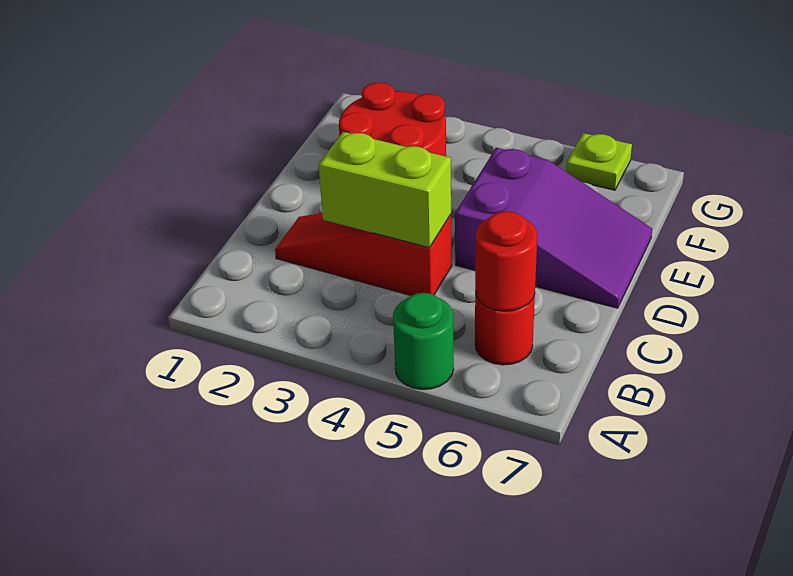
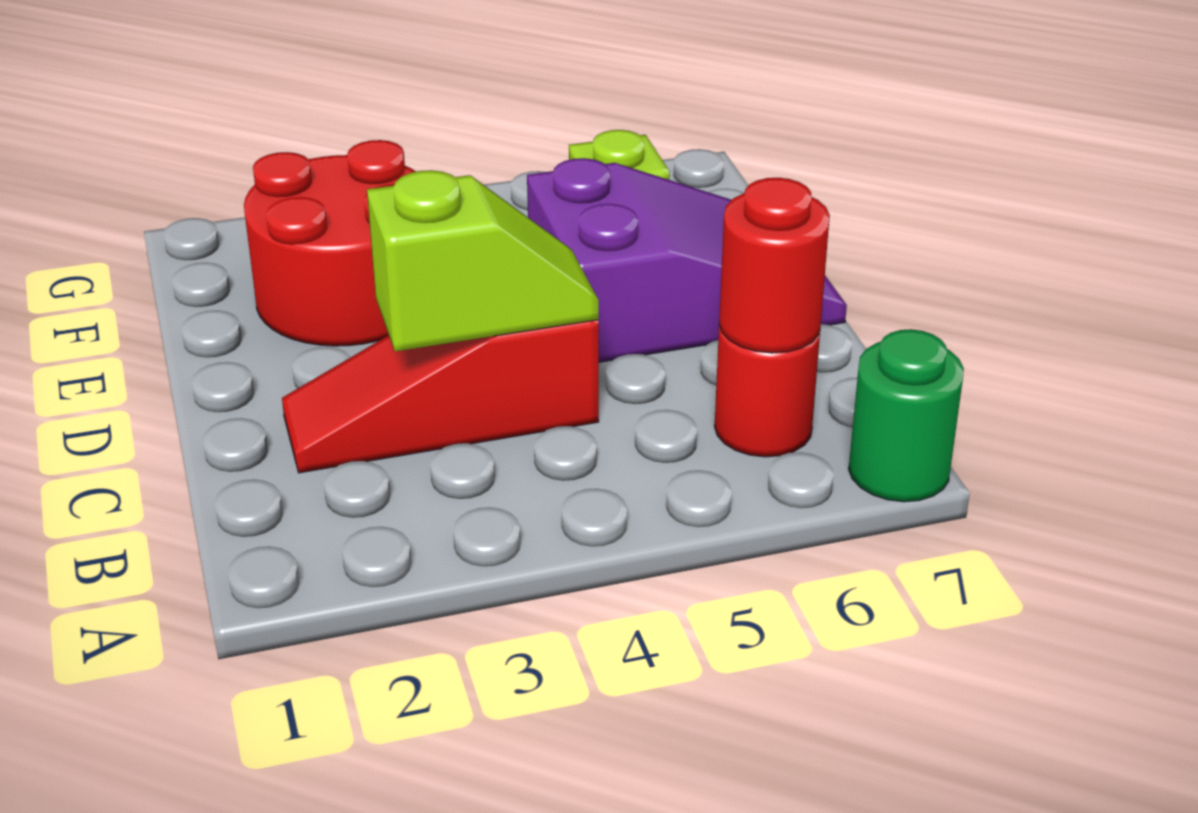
green round brick A5 level 1 -> green round brick A7 level 1
lime brick C3:C4 level 2 -> lime slope C3:C4 level 2 top 3

